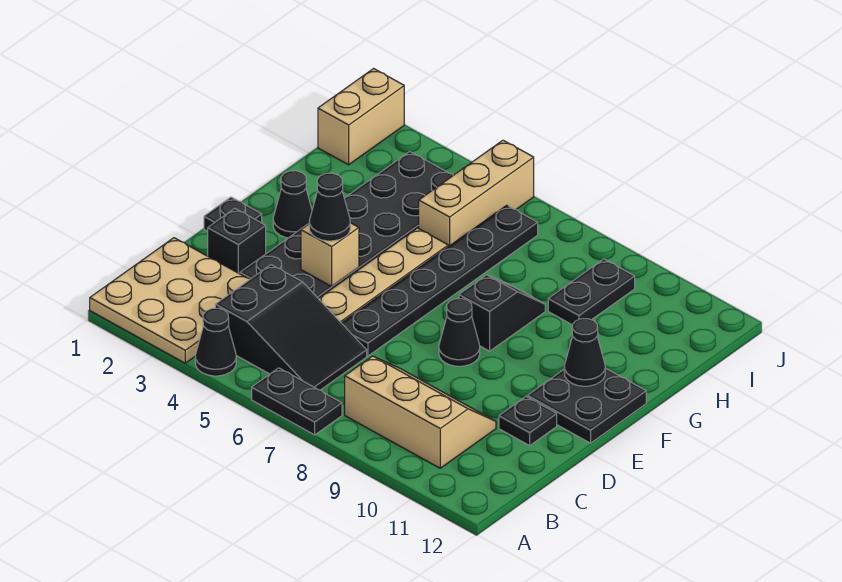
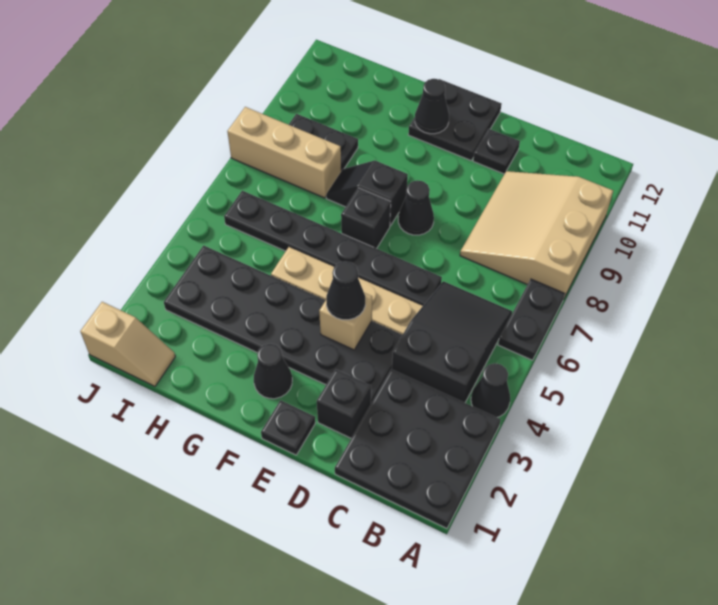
tan plate A1:C3 level 1 -> black plate A1:C3 level 1
tan slope B8:C10 level 1 top B -> tan slope A8:C10 level 1 top A
none -> black brick F7 level 1
tan brick H5:J5 level 1 -> tan brick H8:J8 level 1
tan brick I1:J1 level 1 -> tan slope I1:J1 level 1 top J

